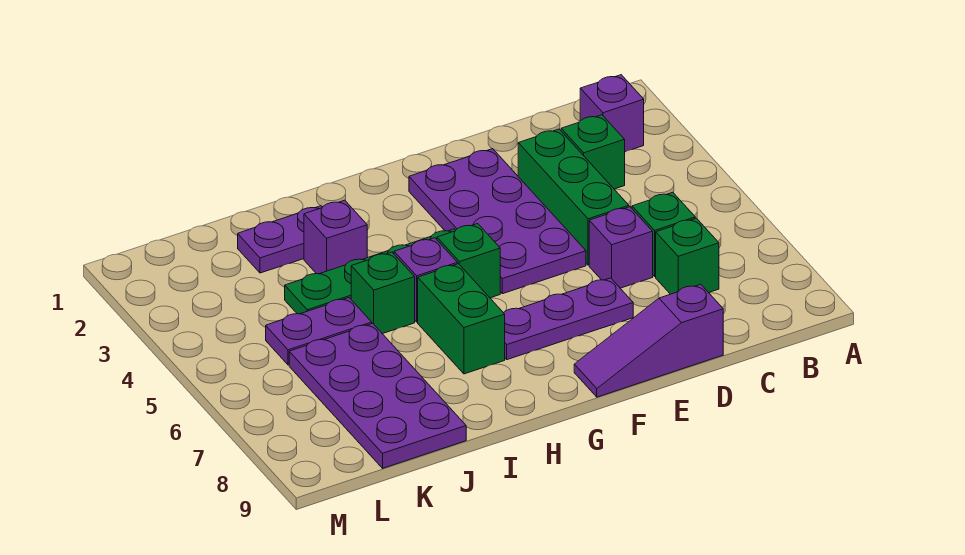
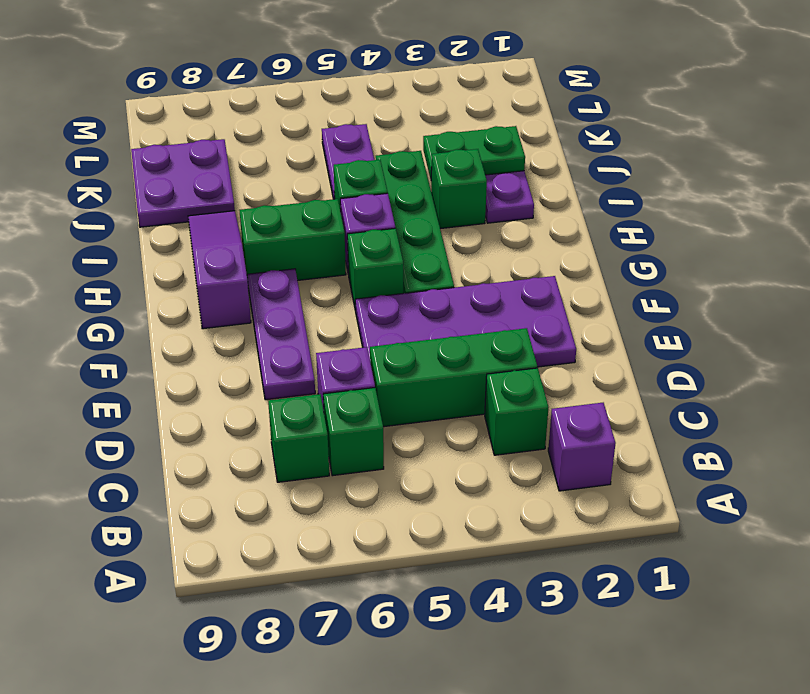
purple slope D9:F9 level 1 top D -> purple slope G8:I8 level 1 top G
purple brick I3 level 1 -> green brick I3 level 1
none -> green plate J2:J3 level 2
purple plate J6:K9 level 1 -> purple plate J8:K9 level 1

